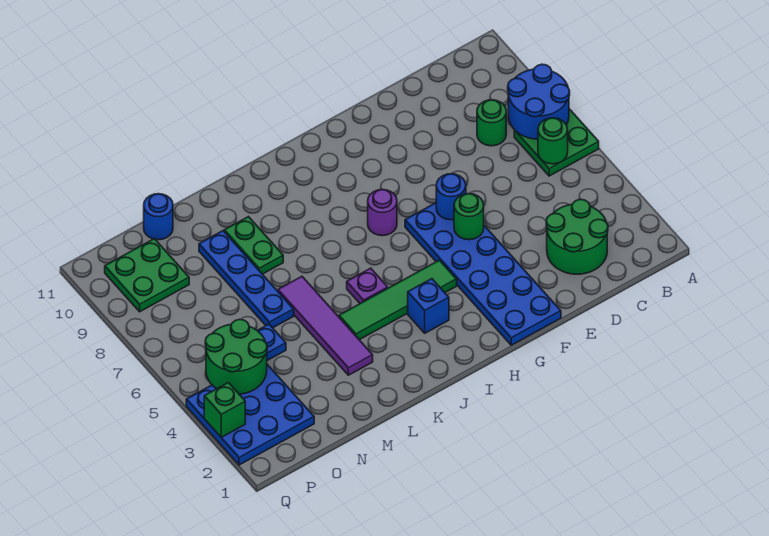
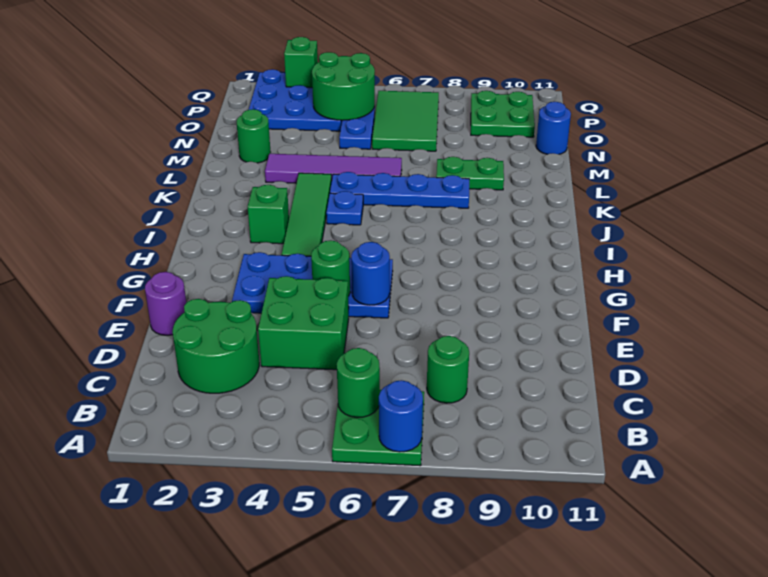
blue round brick A7:B8 level 2 -> blue round brick A7 level 2
none -> green brick D4:E5 level 1
blue plate F1:G6 level 1 -> blue plate F3:G6 level 1
purple round brick H7 level 1 -> purple round brick E1 level 1
blue brick I3 level 1 -> green brick I3 level 1
purple plate J5 level 1 -> blue plate J5 level 1
none -> green round brick M2 level 1
blue plate M6:M9 level 1 -> blue plate K5:K8 level 1
none -> green tile N6:P7 level 1

